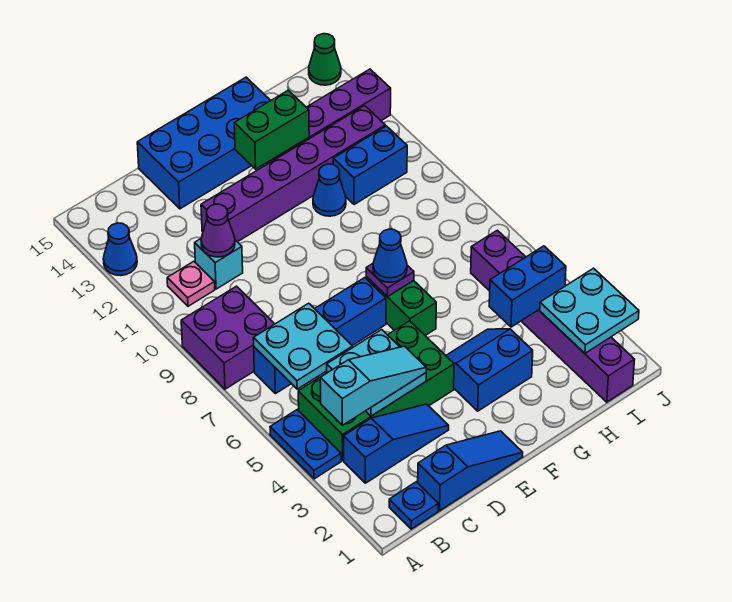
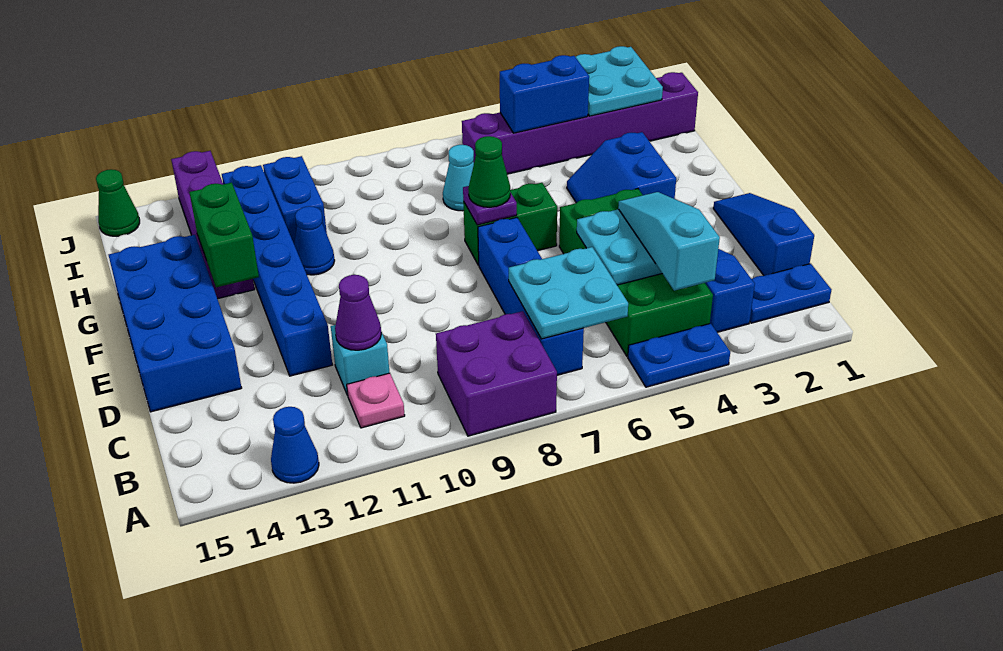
blue plate B1 level 1 -> blue plate B1:B2 level 1
purple brick D12:I12 level 1 -> blue brick D12:I12 level 1
blue cone F7 level 3 -> green cone F7 level 3
blue brick H4:I4 level 2 -> blue brick I4:I5 level 2
none -> cyan cone H7 level 1

